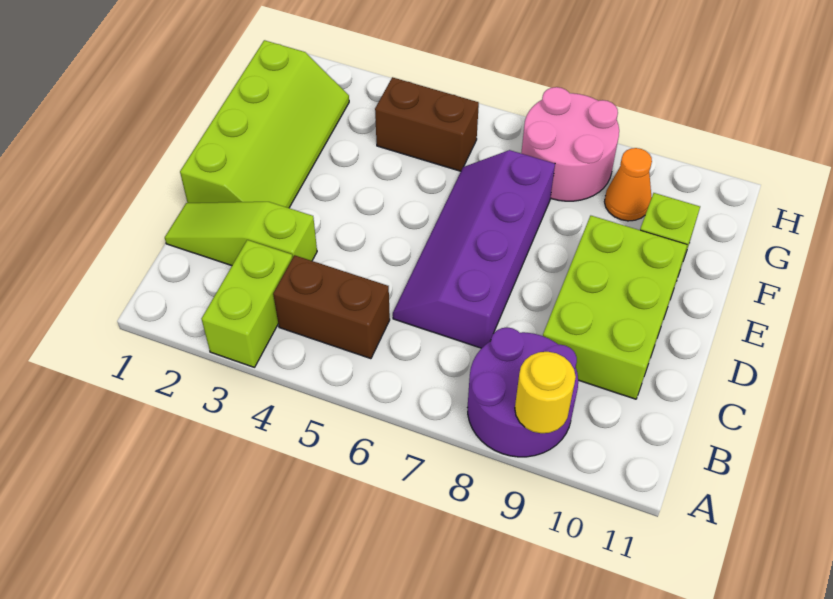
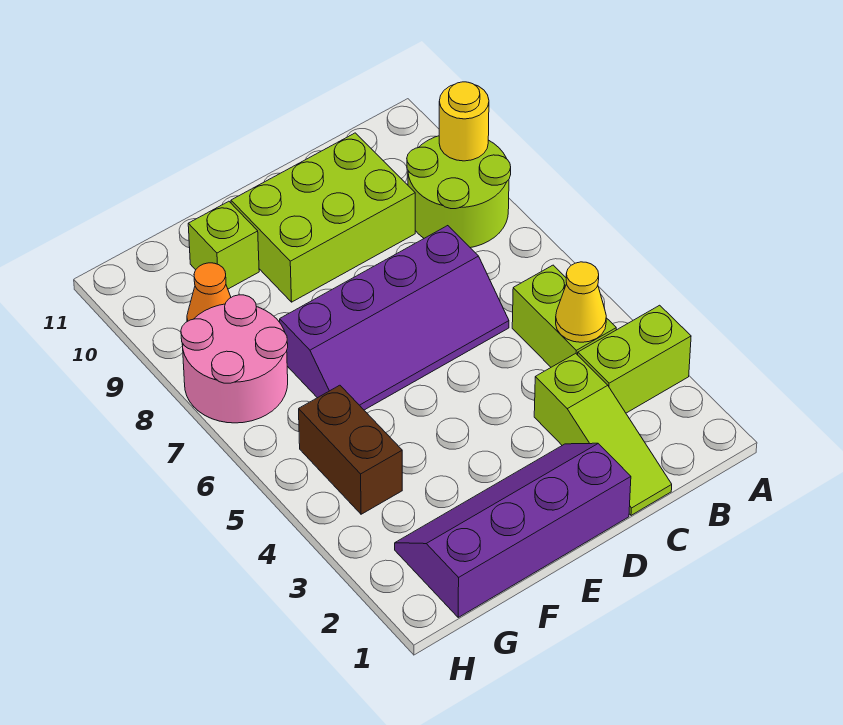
purple round brick A8:B9 level 1 -> lime round brick A8:B9 level 1
brown brick B4:B5 level 1 -> lime brick B4:B5 level 1
none -> yellow cone B4 level 2
lime slope D1:G2 level 1 top 1 -> purple slope D1:G2 level 1 top 1

